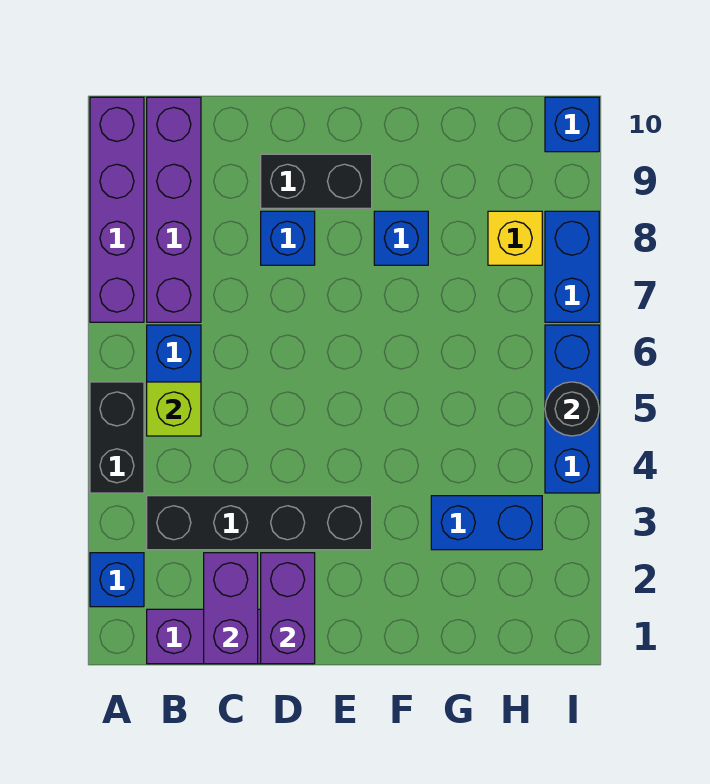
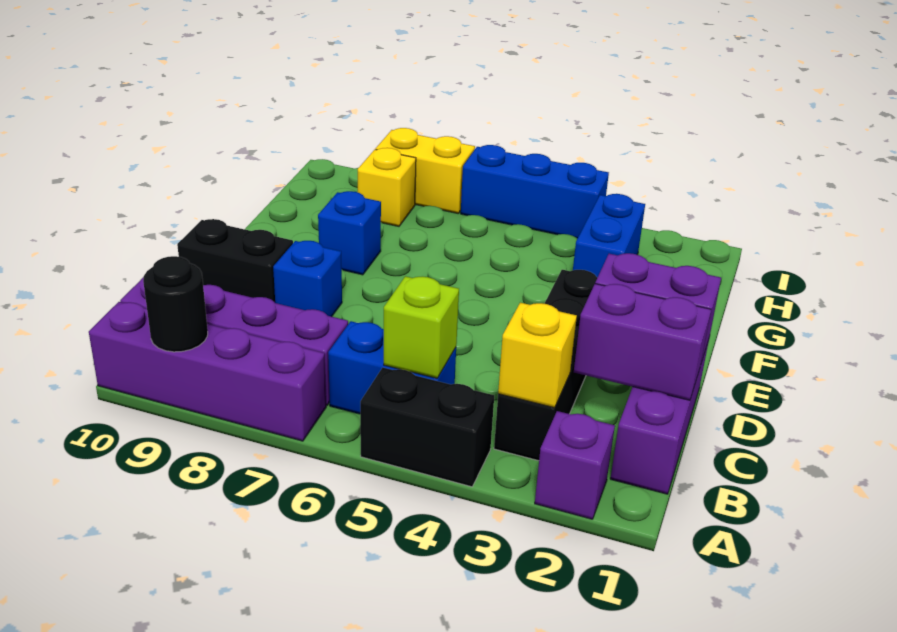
blue brick A2 level 1 -> purple brick A2 level 1
none -> yellow brick B3 level 2
black brick D9:E9 level 1 -> black brick D9:D10 level 1
black round brick I5 level 2 -> black round brick A9 level 2
blue brick I7:I8 level 1 -> yellow brick I7:I8 level 1
blue brick I10 level 1 -> none

